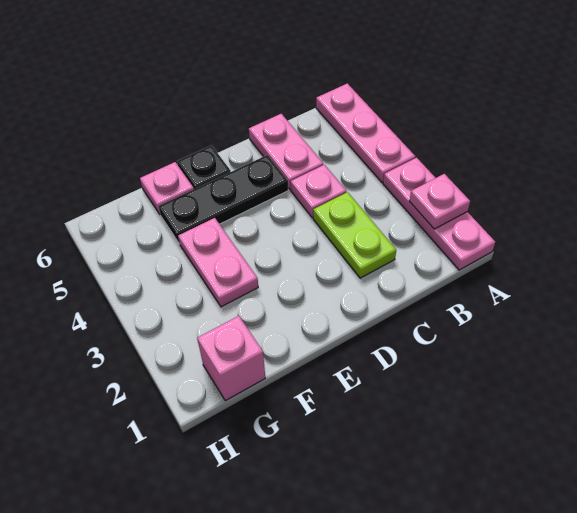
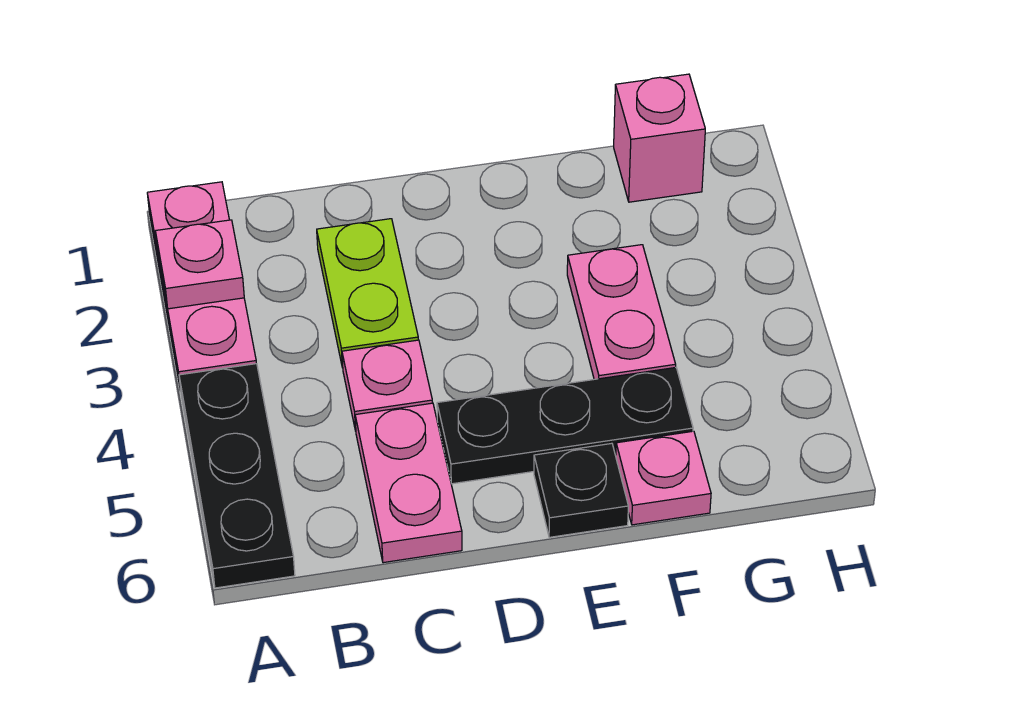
pink plate A4:A6 level 1 -> black plate A4:A6 level 1

